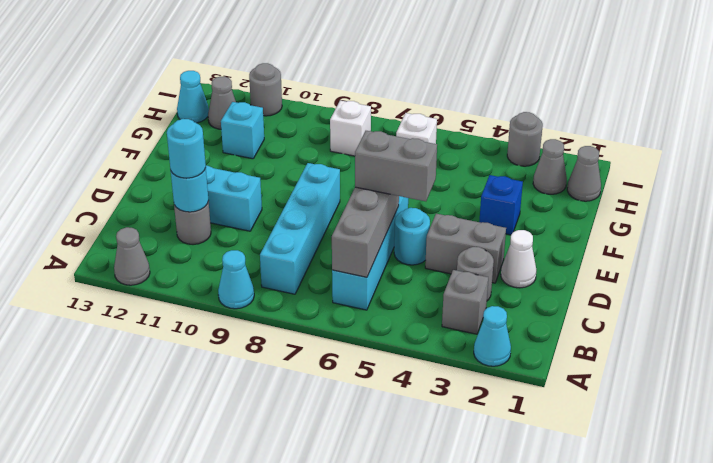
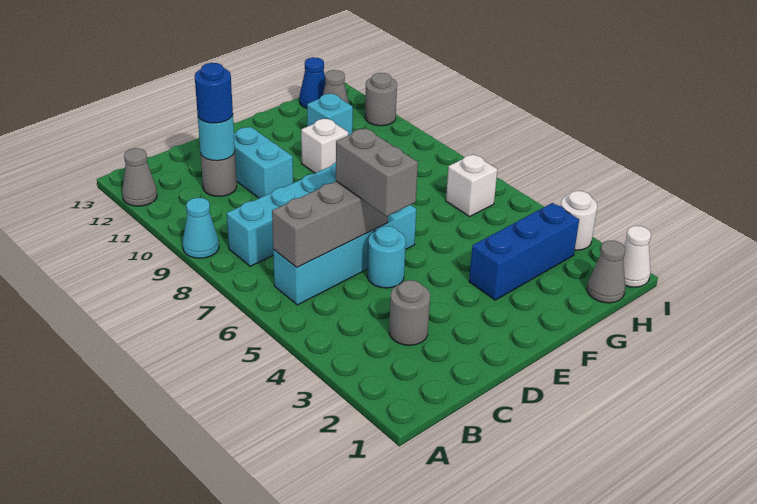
cyan cone A2 level 1 -> none
grey brick B3 level 1 -> none
cyan round brick C11 level 3 -> blue round brick C11 level 3
white cone D2 level 1 -> white cone I1 level 1
grey brick D3:D4 level 1 -> none
blue brick F3 level 1 -> blue brick F3:H3 level 1
grey cone H2 level 1 -> none
white brick H8 level 1 -> white brick F10 level 1
cyan cone H13 level 1 -> blue cone H13 level 1
grey round brick I3 level 1 -> white round brick I3 level 1

